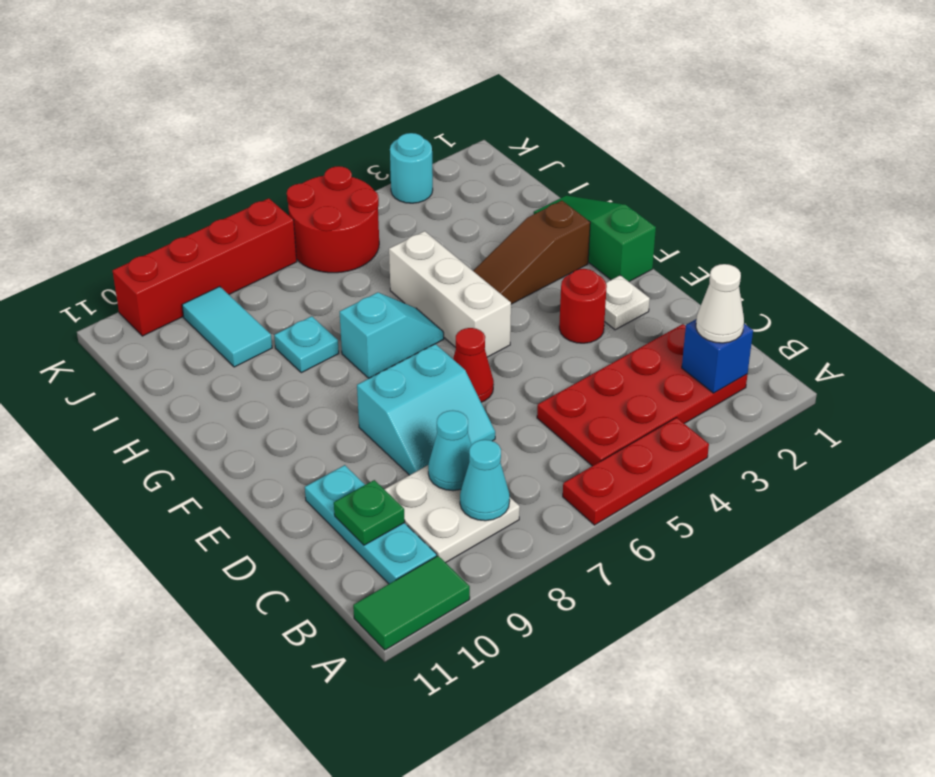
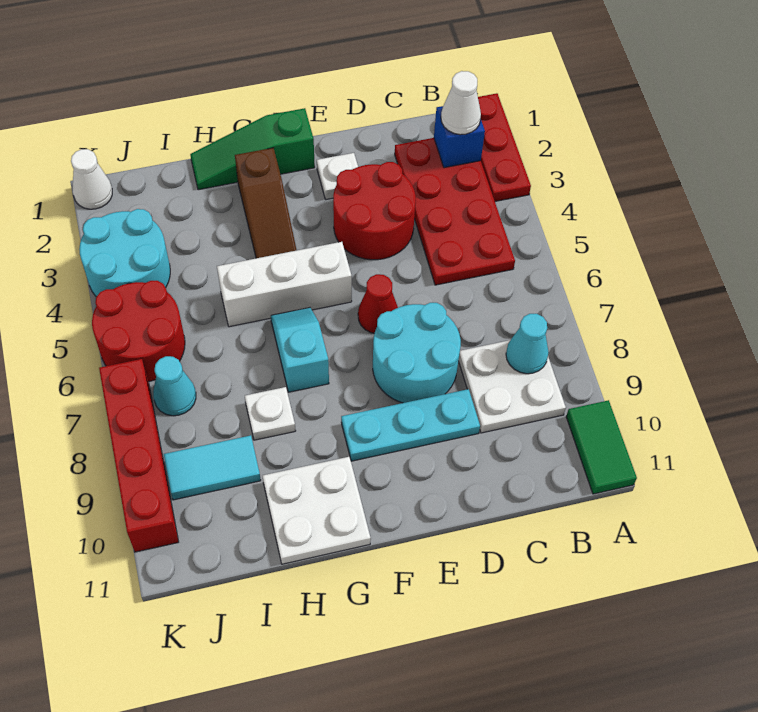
red plate A4:A6 level 1 -> red plate A1:A3 level 1
cyan plate B10:D10 level 1 -> cyan plate D9:F9 level 1
cyan cone C8 level 2 -> cyan cone J7 level 1
green plate C10 level 2 -> none
cyan slope D7:E8 level 1 top E -> cyan round brick D7:E8 level 1
red round brick E3 level 1 -> red round brick D3:E4 level 1
none -> white plate G10:H11 level 1
cyan plate H8 level 1 -> white plate H8 level 1
none -> white cone K1 level 1
cyan round brick K3 level 1 -> cyan round brick J3:K4 level 1

